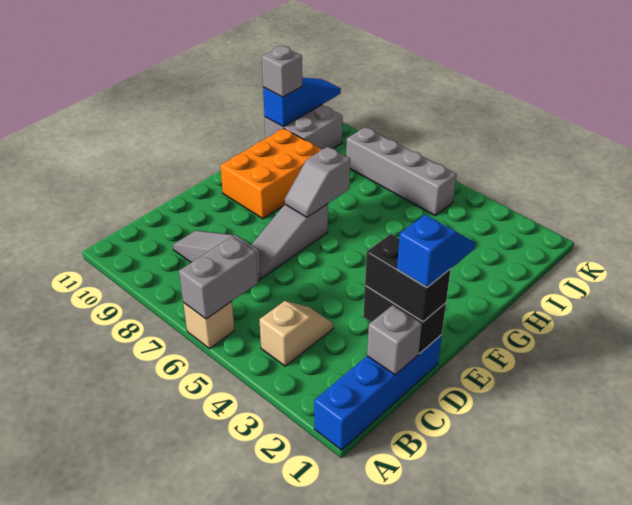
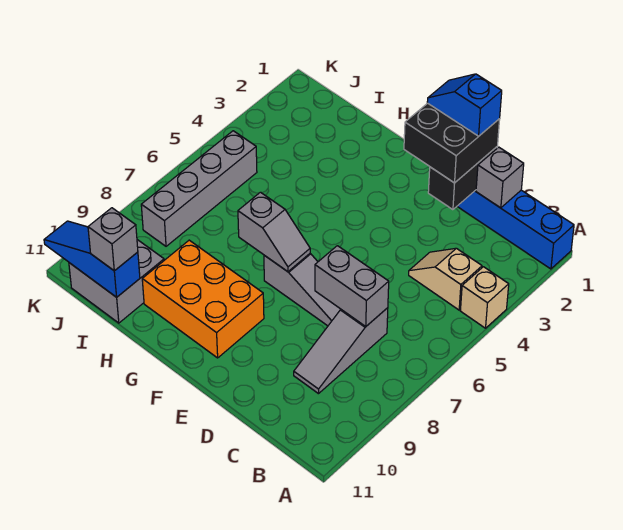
tan brick A6 level 1 -> tan brick A4 level 1
grey brick A6:B6 level 2 -> grey brick C7:D7 level 2
black brick D1:D2 level 3 -> black brick D1:E2 level 3

